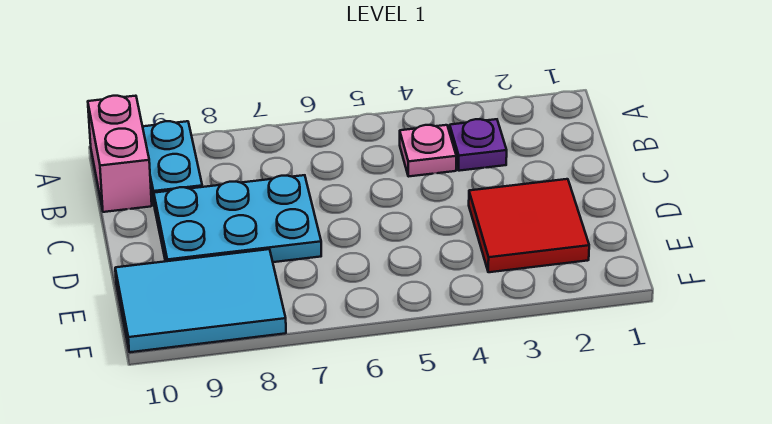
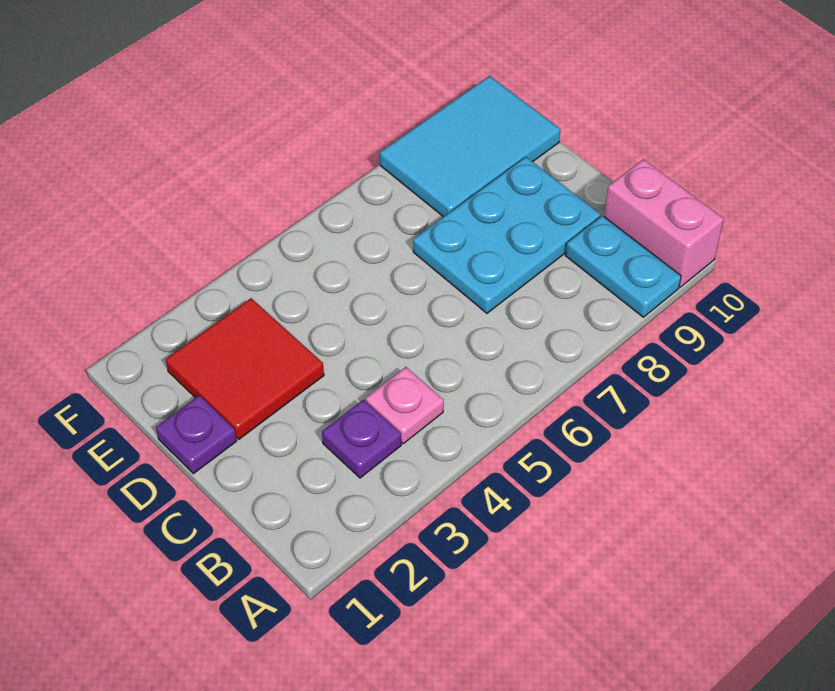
none -> purple plate D1 level 1

